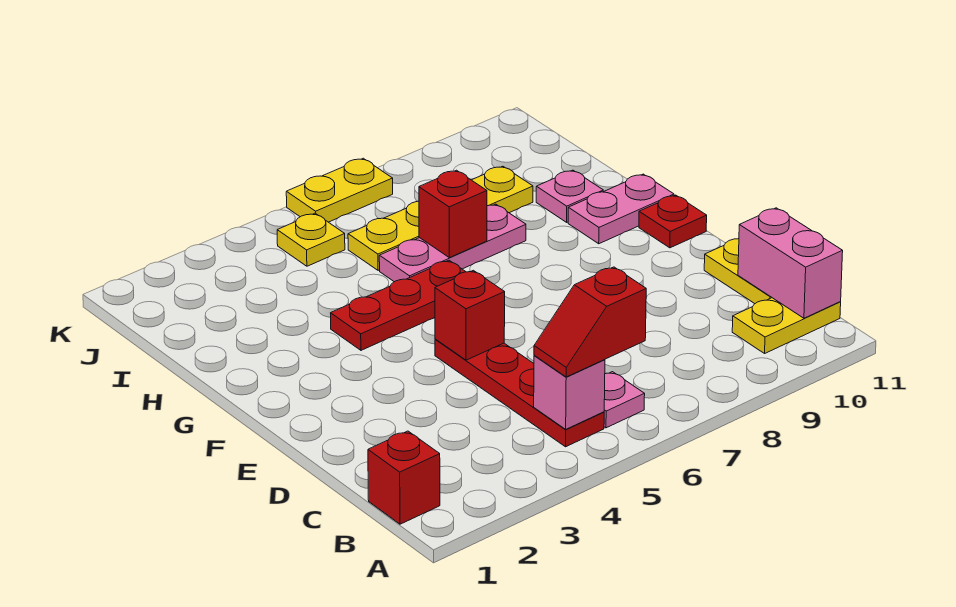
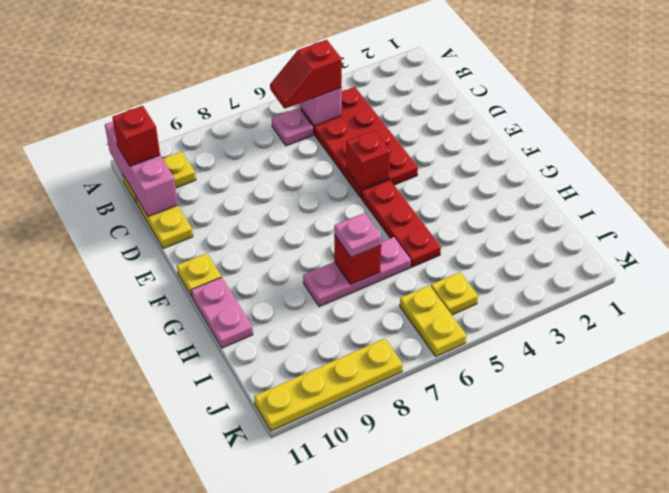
red brick B1 level 1 -> red brick B11 level 3
red plate B5:E5 level 1 -> red plate B4:E5 level 1
red slope B5:B6 level 3 top 6 -> red slope B5:B6 level 3 top 5
pink brick B11:C11 level 2 -> pink brick A11:C11 level 2
red plate F11 level 1 -> yellow plate F11 level 1
red plate G4:G6 level 1 -> red plate F5:H5 level 1
pink plate G10:G11 level 1 -> pink plate G11:H11 level 1
pink plate H10 level 1 -> pink plate H7 level 3
yellow plate I6:I9 level 1 -> yellow plate K8:K11 level 1
yellow plate K6:K7 level 1 -> yellow plate J6:K6 level 1

